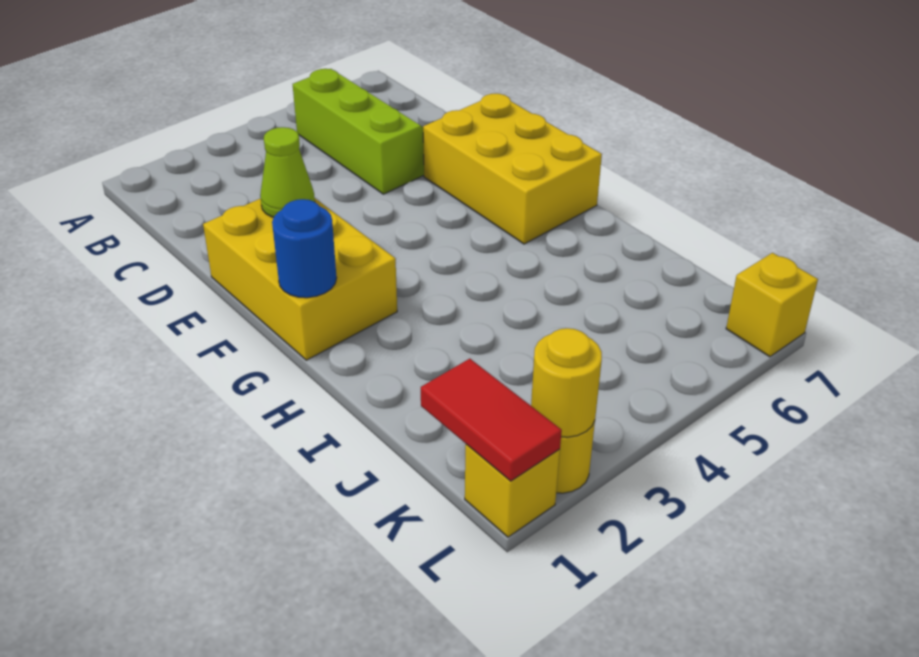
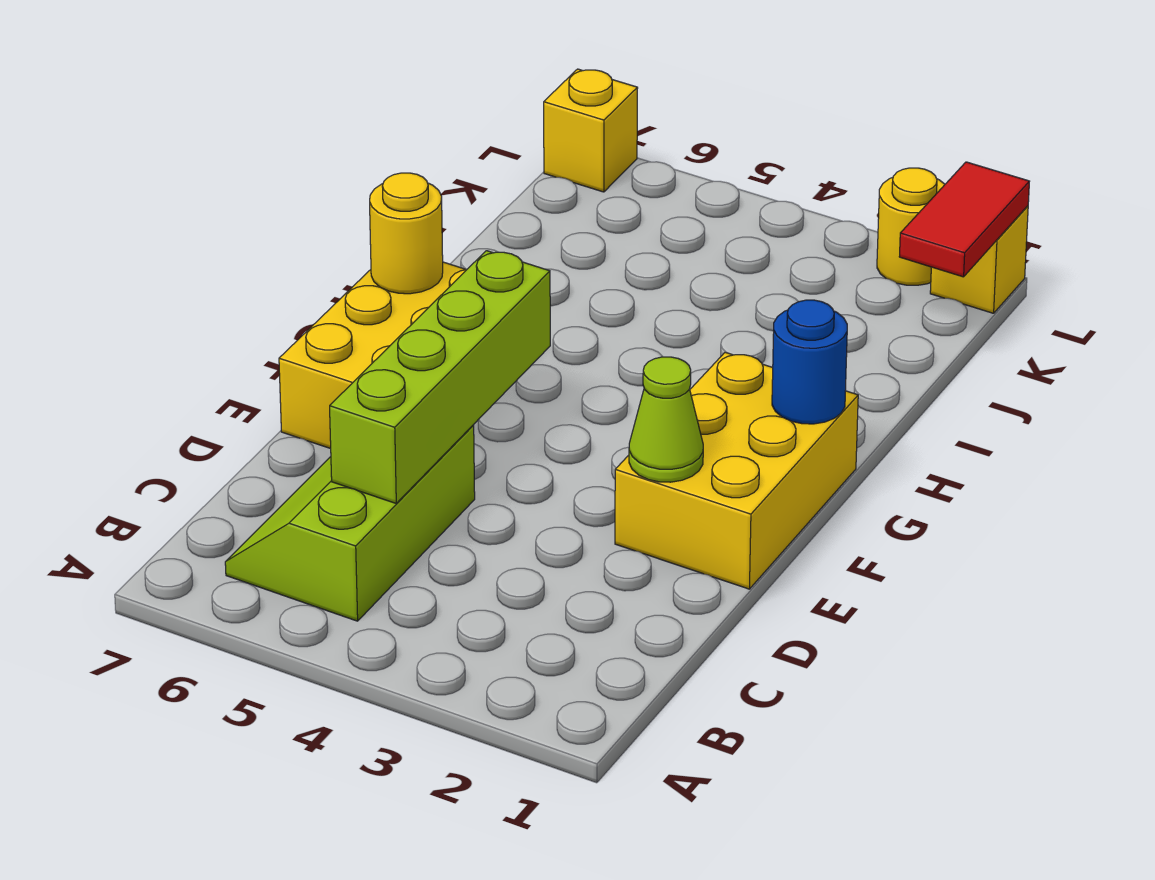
none -> lime brick C5:F5 level 2
yellow round brick L2 level 2 -> yellow round brick G7 level 2

